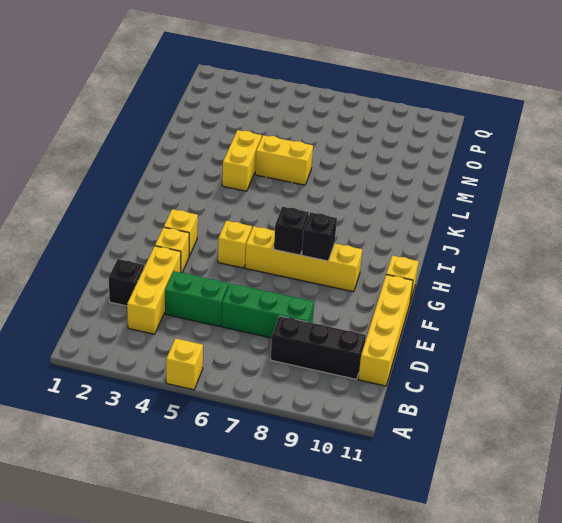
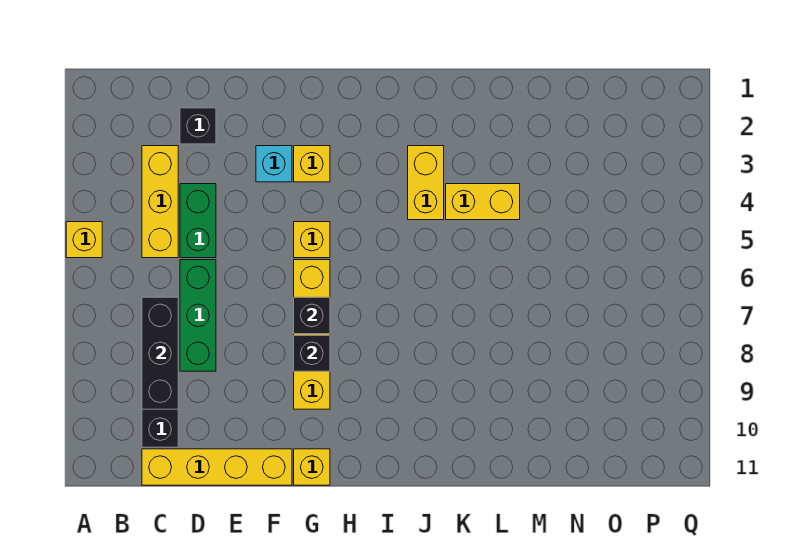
yellow brick C3:E3 level 1 -> yellow brick C3:C5 level 1
none -> black brick C7:C9 level 2
yellow brick F3 level 1 -> cyan brick F3 level 1
yellow brick L5:L6 level 1 -> yellow brick J3:J4 level 1

